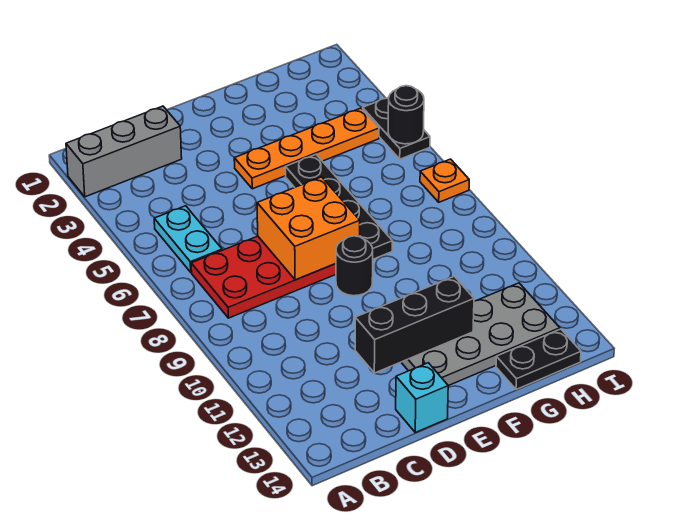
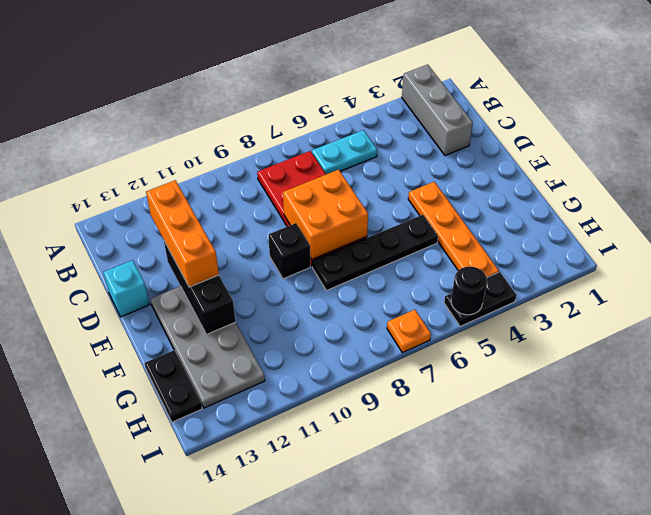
none -> orange brick C12:E12 level 3
black round brick E9 level 1 -> black brick E9 level 1

